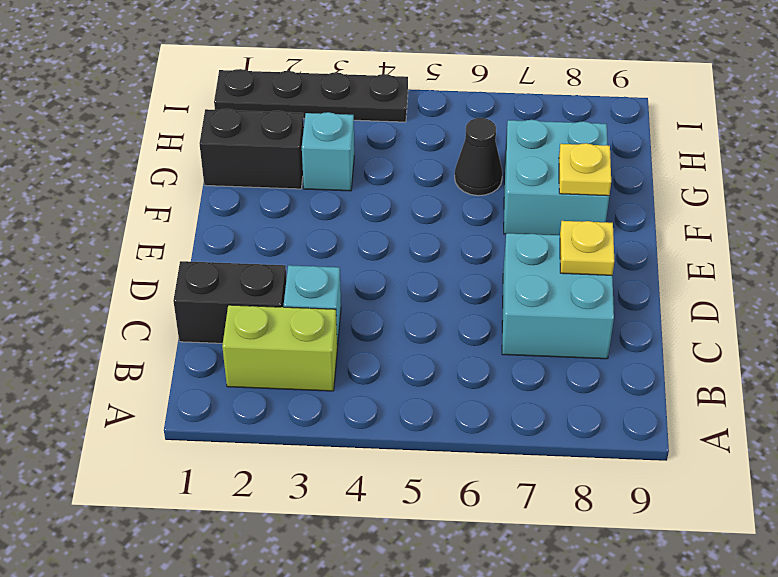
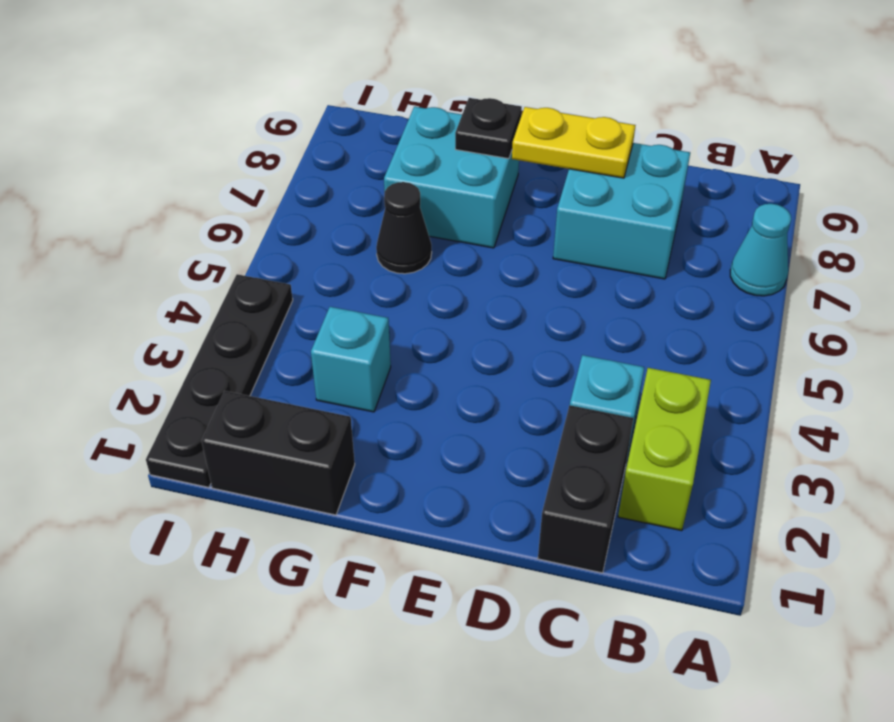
none -> cyan cone A7 level 1
yellow plate D8 level 2 -> yellow plate D8:E8 level 2
yellow plate F8 level 2 -> black plate F8 level 2
black brick G1:G2 level 1 -> black brick G1:H1 level 1

